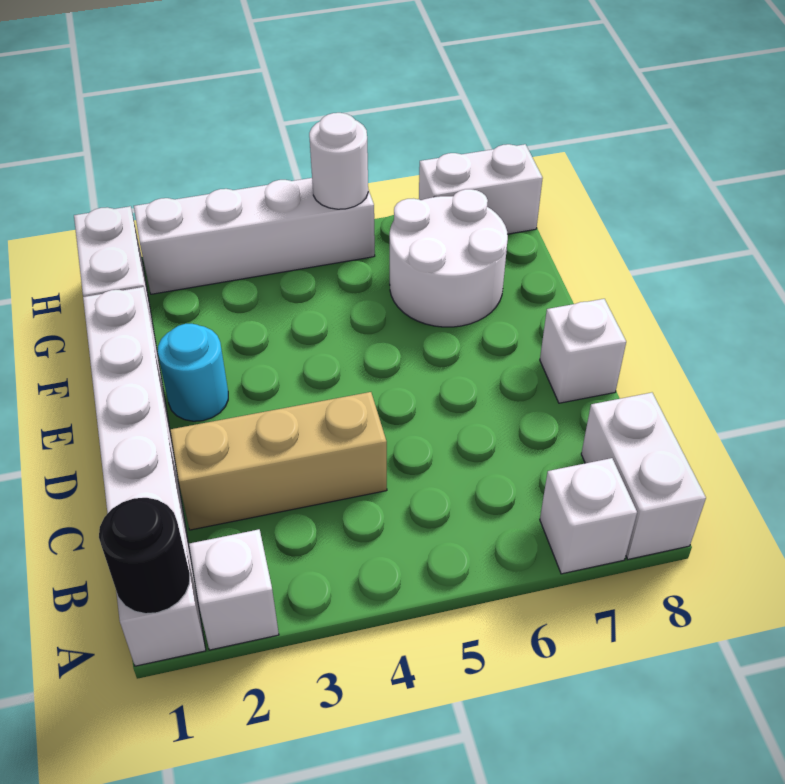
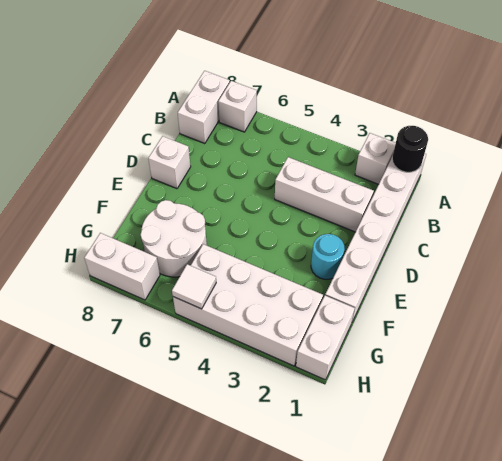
tan brick C2:C4 level 1 -> white brick C2:C4 level 1
white brick H2:H5 level 1 -> white brick G2:H5 level 1
white round brick H5 level 2 -> white tile H5 level 2

